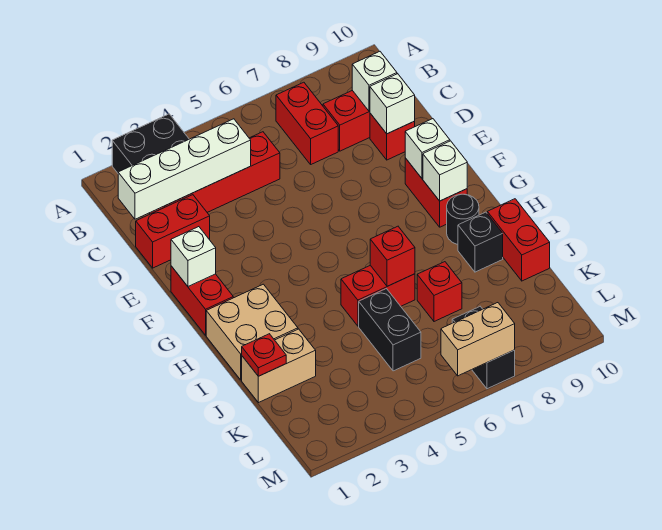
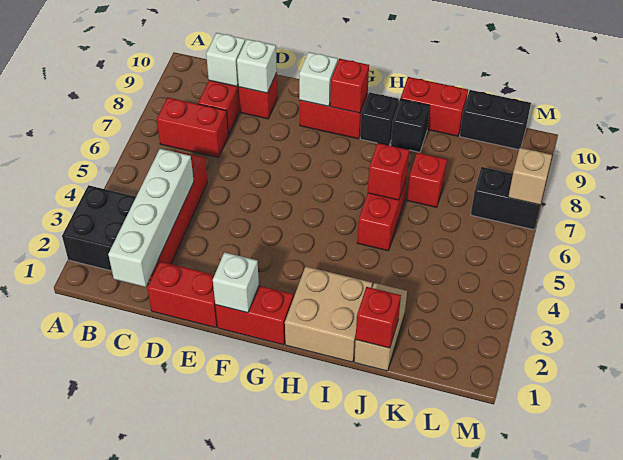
red brick D1:D2 level 1 -> red brick D1:E1 level 1
white brick G9 level 2 -> red brick G9 level 2
black round brick H9 level 1 -> black brick H9 level 1
red plate J1 level 2 -> red brick J1 level 2
black brick J5:K5 level 1 -> black brick K10:L10 level 1
tan brick M6:M7 level 2 -> tan brick M7 level 2

